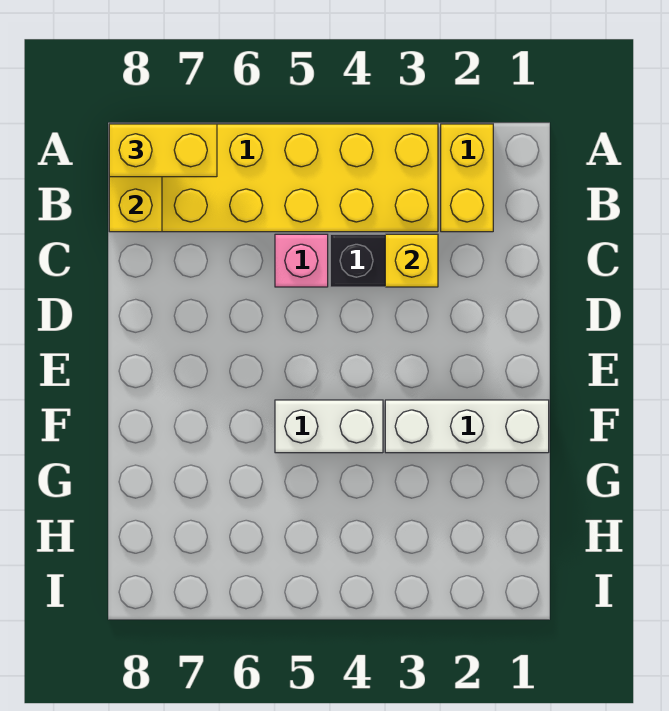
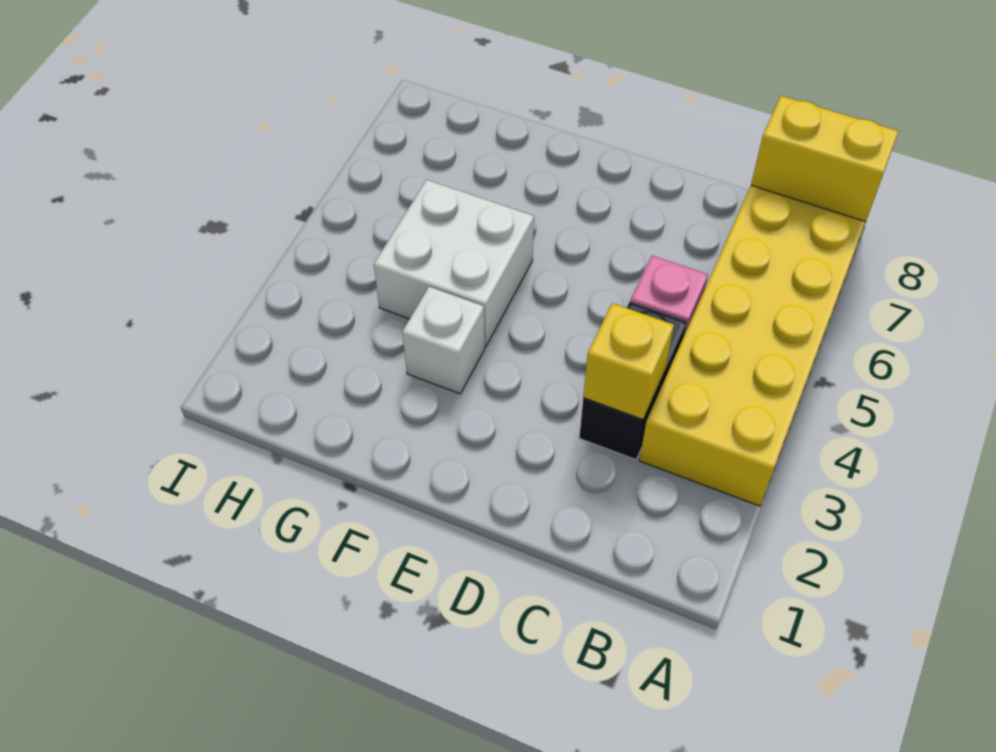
yellow brick A2:B2 level 1 -> none
yellow brick A7:A8 level 3 -> none
white brick F1:F3 level 1 -> white brick F3 level 1
white brick F4:F5 level 1 -> white brick F4:G5 level 1

